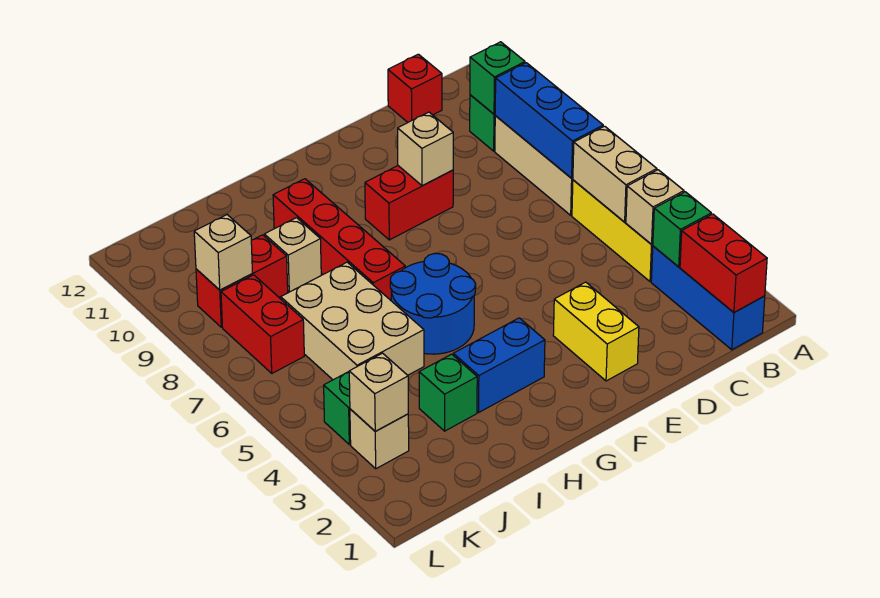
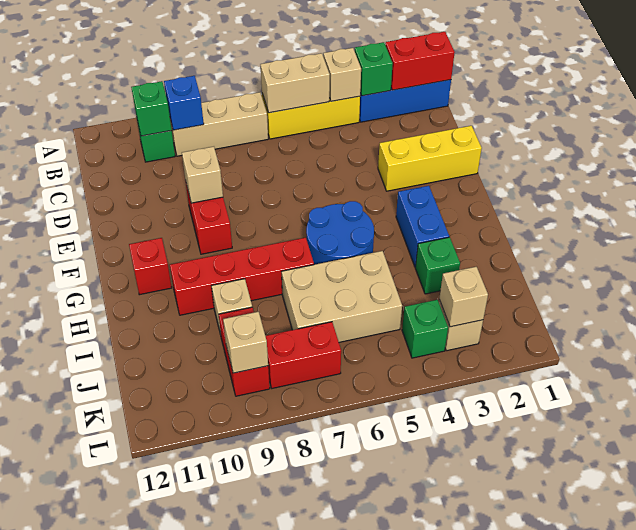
blue brick B7:B9 level 2 -> blue brick B9 level 2
red brick C12 level 1 -> red brick G11 level 1
yellow brick E2:E3 level 1 -> yellow brick E1:E3 level 1

